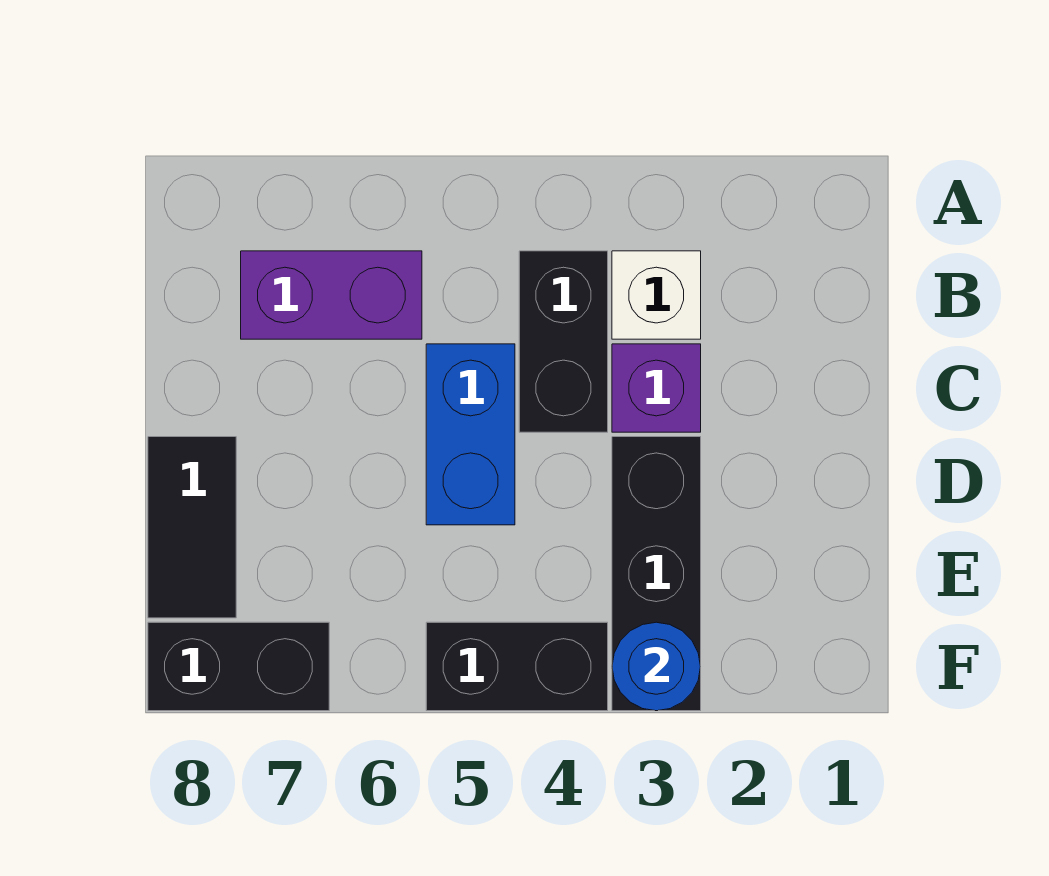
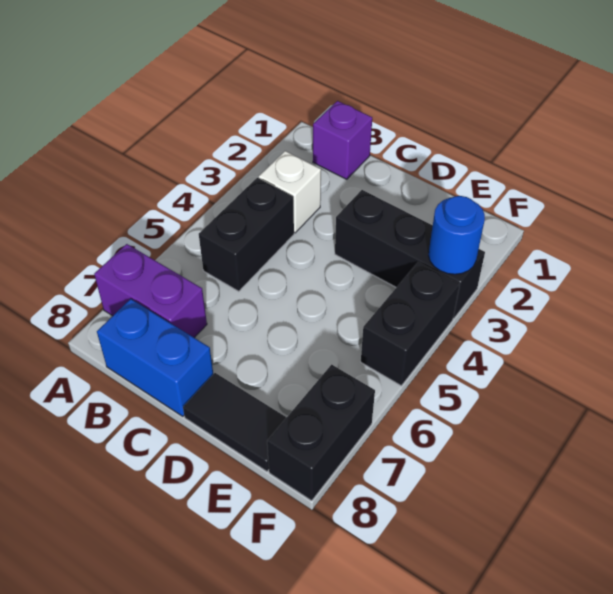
black brick B4:C4 level 1 -> black brick B4:B5 level 1
purple brick B6:B7 level 1 -> purple brick A7:B7 level 1
purple brick C3 level 1 -> purple brick B1 level 1
blue brick C5:D5 level 1 -> blue brick B8:C8 level 1

